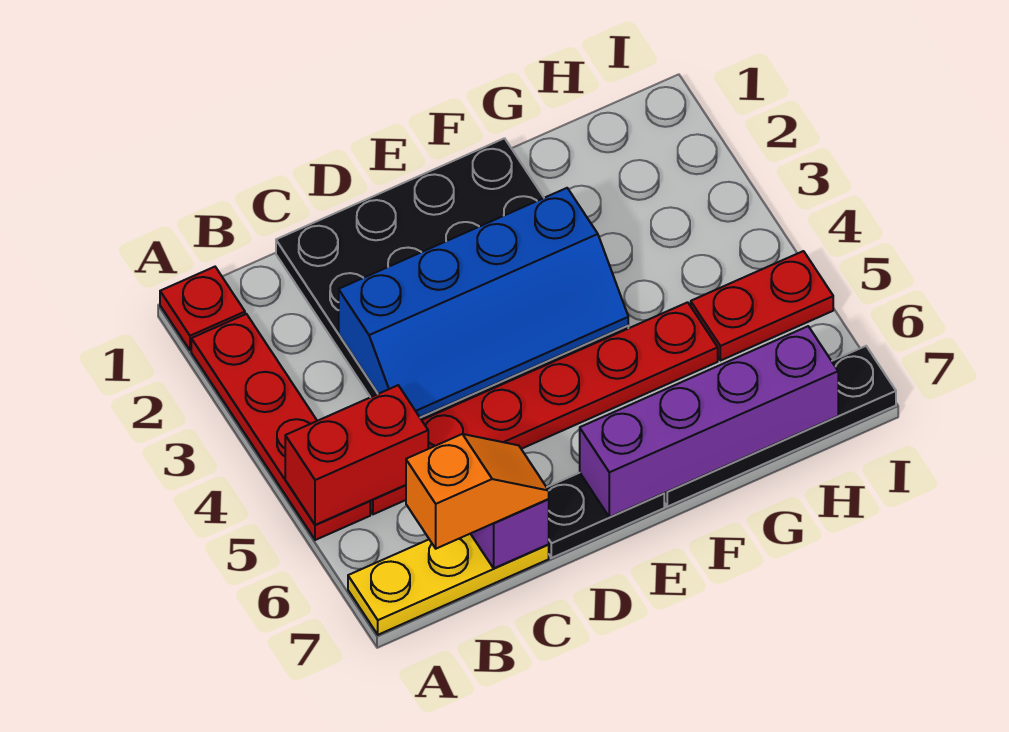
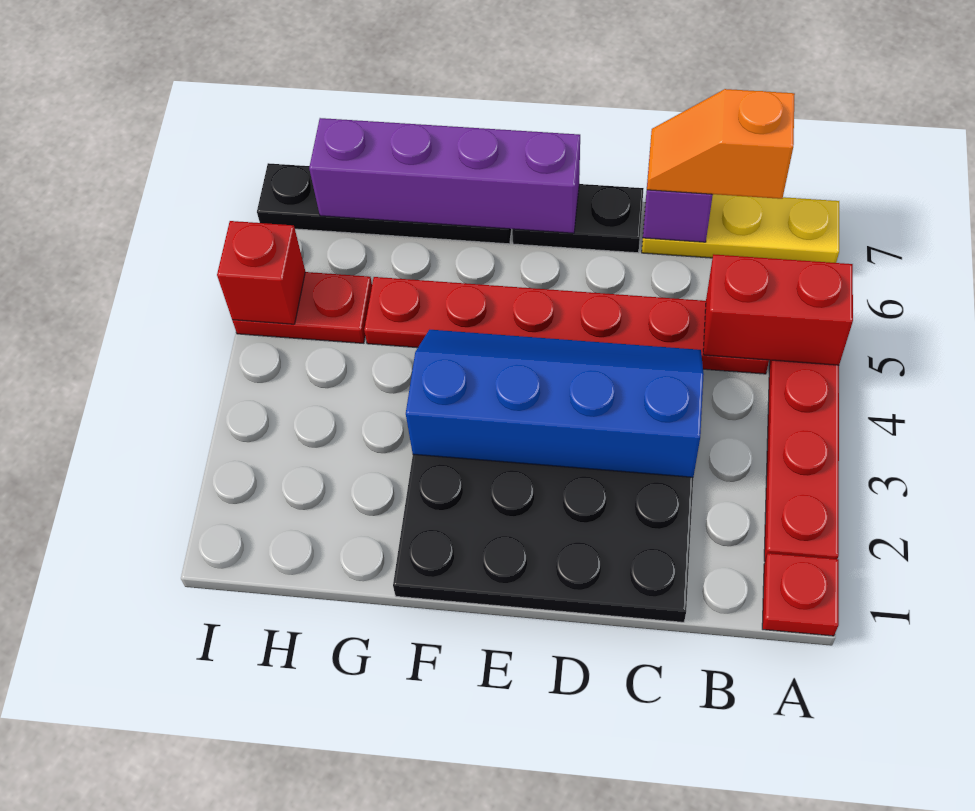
none -> red brick I5 level 2

